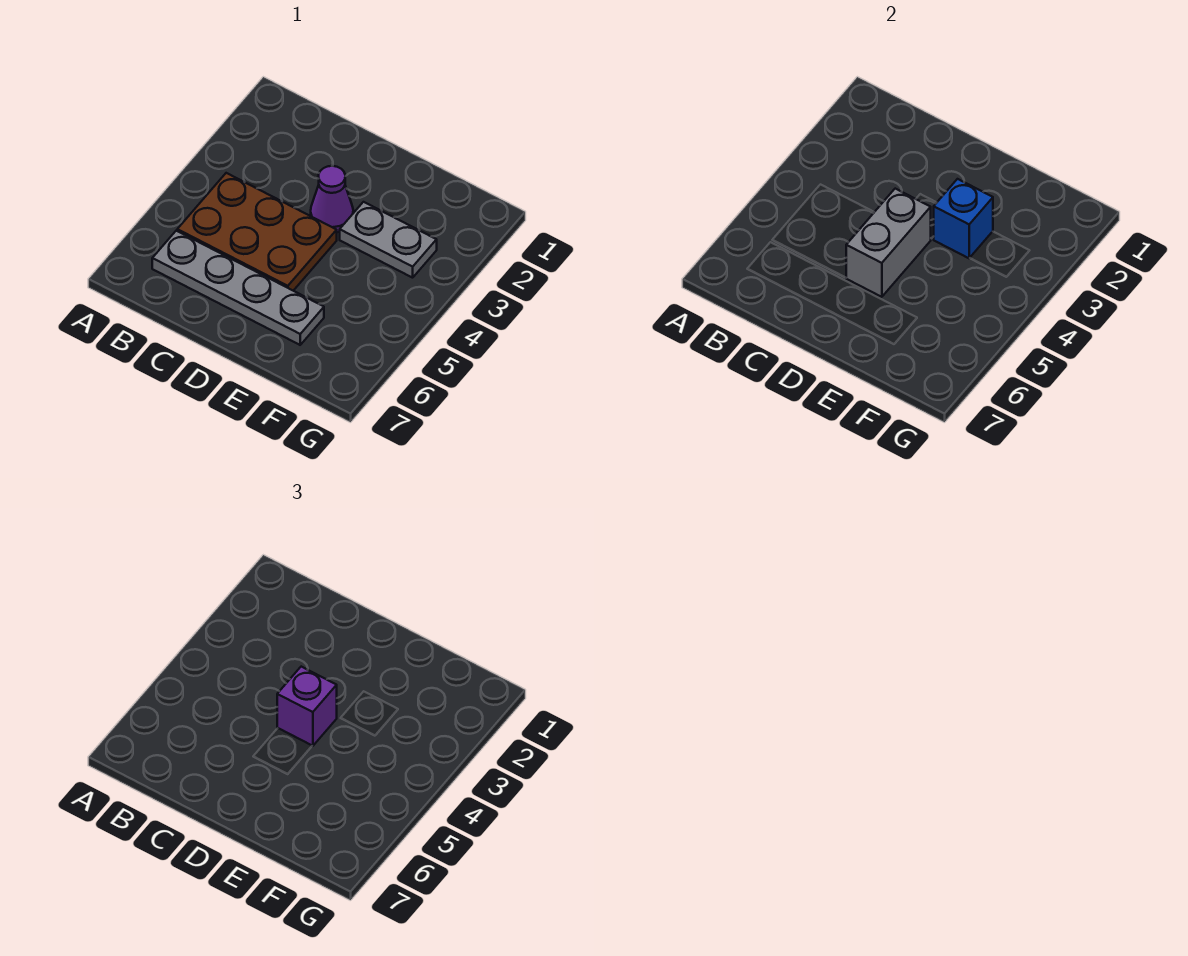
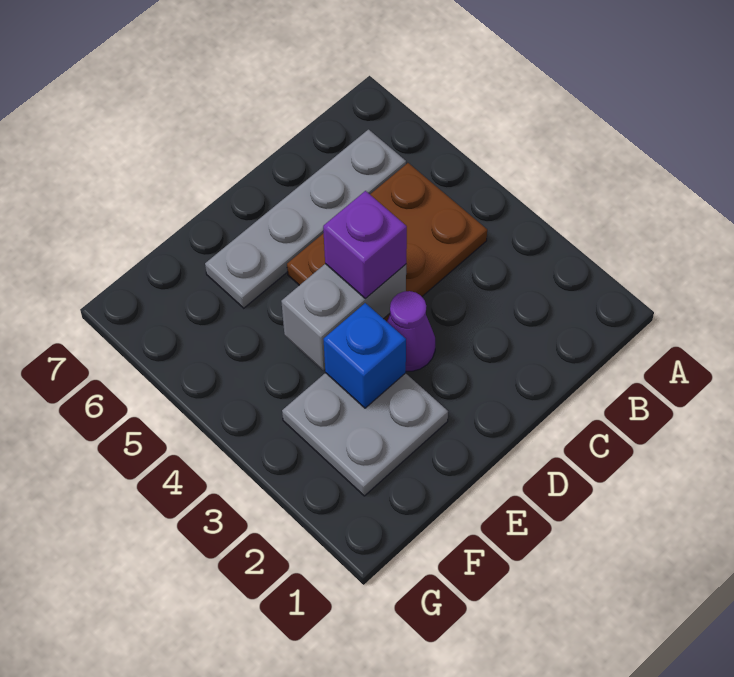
grey brick D4:D5 level 2 -> grey brick D4:E4 level 2
grey plate E3:F3 level 1 -> grey plate E2:F3 level 1

